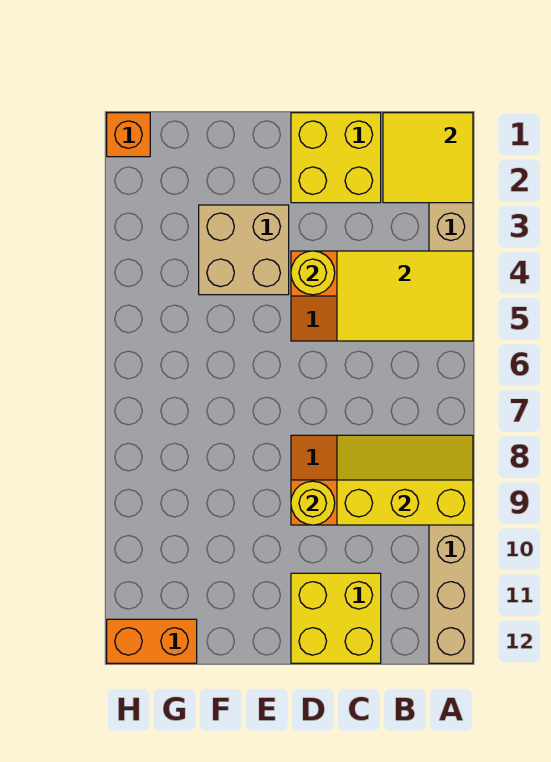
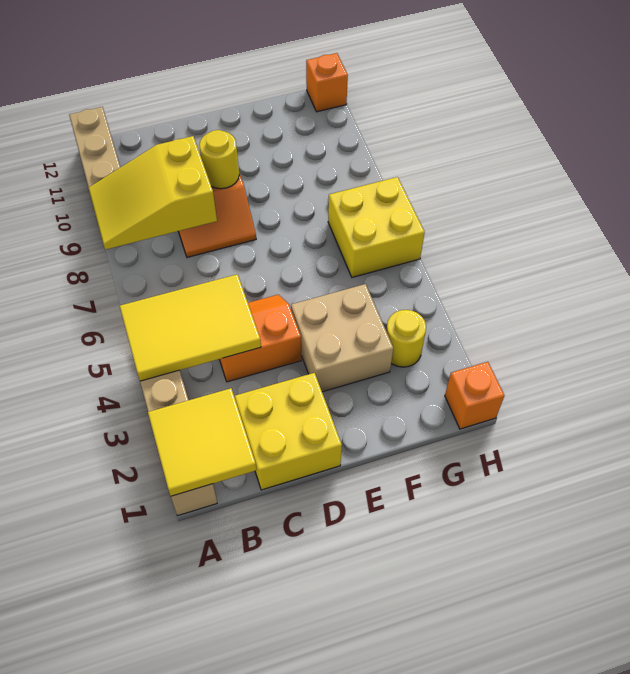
yellow slope A8:C9 level 2 top 9 -> yellow slope A8:C9 level 2 top C
yellow brick C11:D12 level 1 -> yellow brick G6:H7 level 1
yellow round brick D4 level 2 -> yellow round brick G3 level 1
orange brick G12:H12 level 1 -> orange brick H12 level 1

